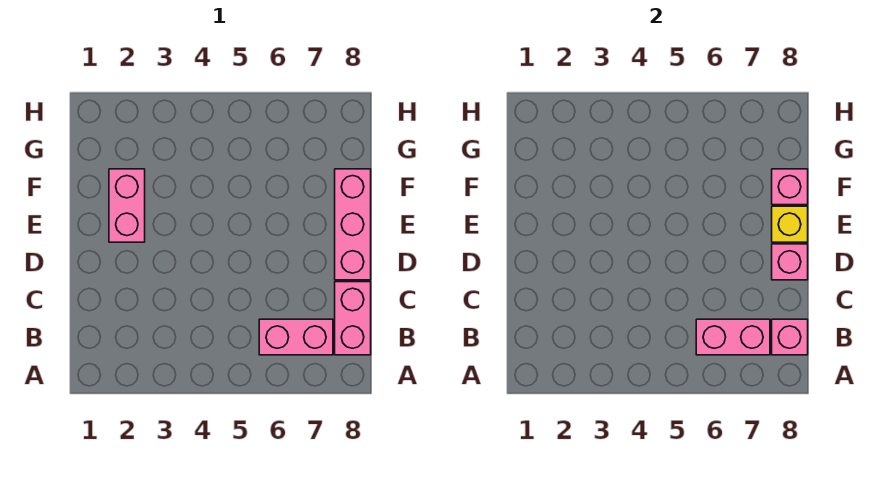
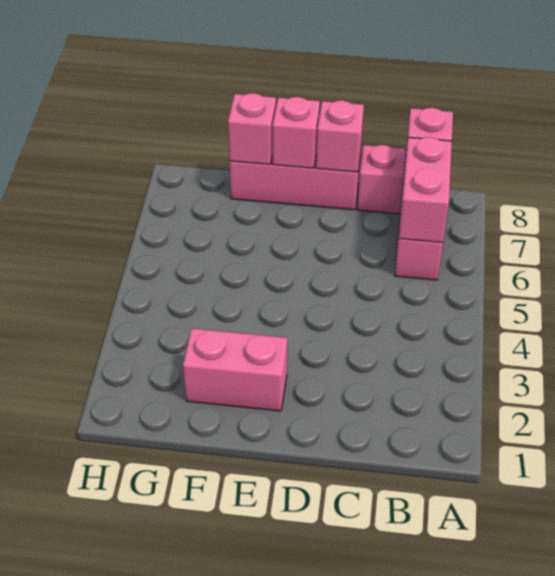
yellow brick E8 level 2 -> pink brick E8 level 2

